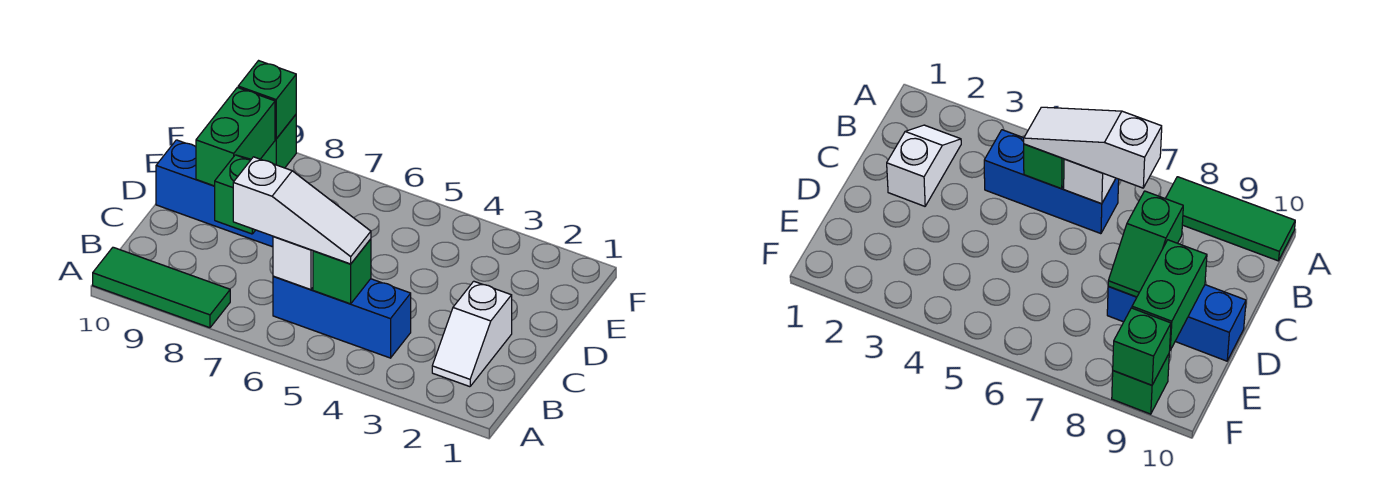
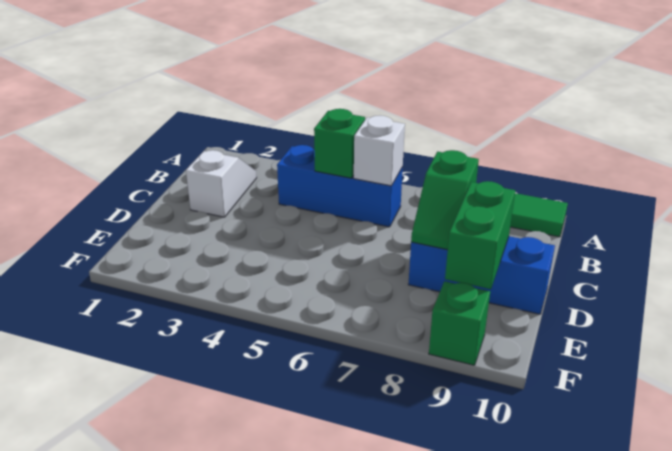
white slope B5:B7 level 3 top 7 -> none
green brick F9 level 2 -> none

